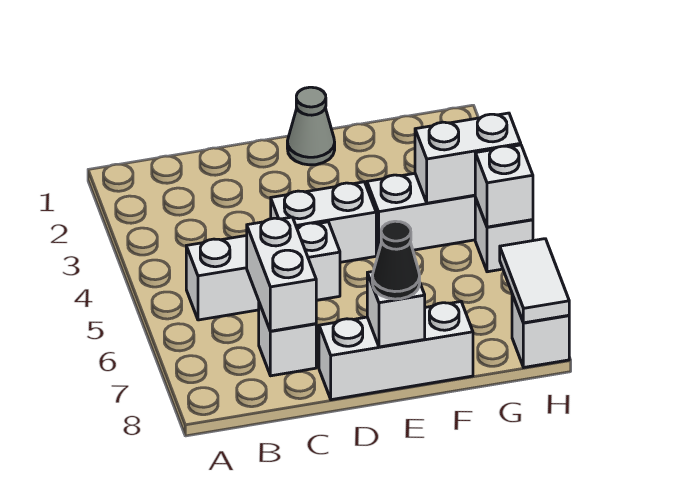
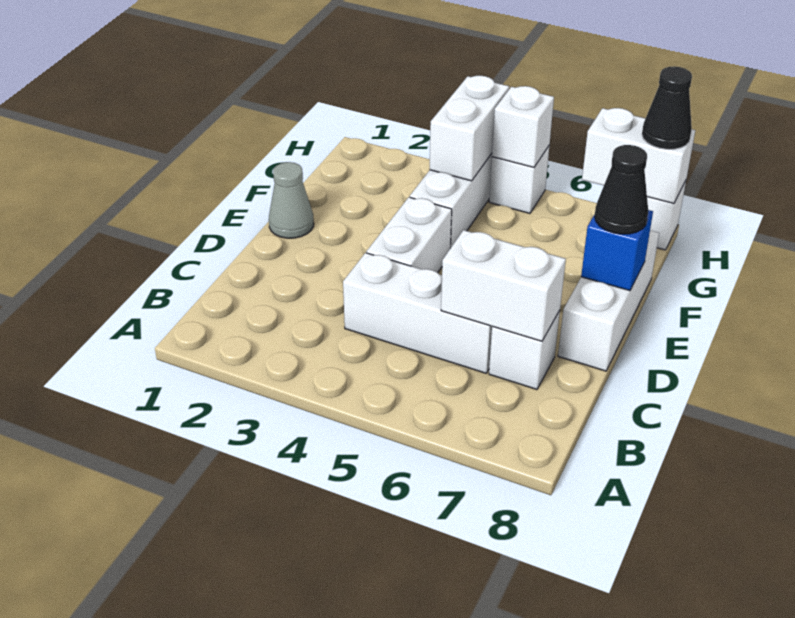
white brick B5:D5 level 1 -> white brick C4:C6 level 1
white brick E8 level 2 -> blue brick E8 level 2
white tile H7:H8 level 2 -> white brick H7:H8 level 2
none -> black cone H8 level 3

